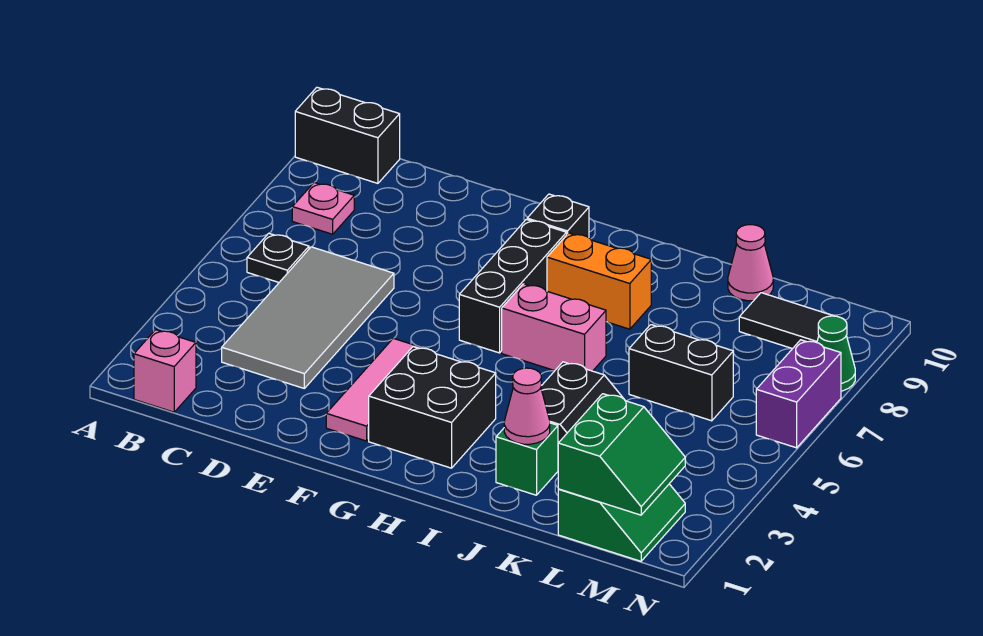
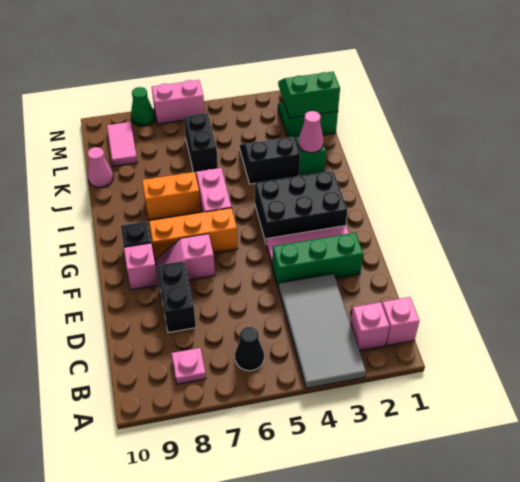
black brick A10:B10 level 1 -> black brick D8:E8 level 1
none -> pink brick B2 level 1
black plate B6 level 1 -> black cone B6 level 1
grey tile C3:D6 level 1 -> grey tile A3:D4 level 1
none -> green brick E2:E4 level 1
none -> pink slope F7:F8 level 1 top 7
none -> pink brick F9 level 1
black brick G2:H3 level 1 -> black brick G2:H4 level 1
black brick G6:G8 level 1 -> orange brick G6:G8 level 1
orange brick H8:I8 level 1 -> orange brick I7:I8 level 1
black tile L9:M9 level 1 -> pink tile L9:M9 level 1
purple brick N6:N7 level 1 -> pink brick N6:N7 level 1

